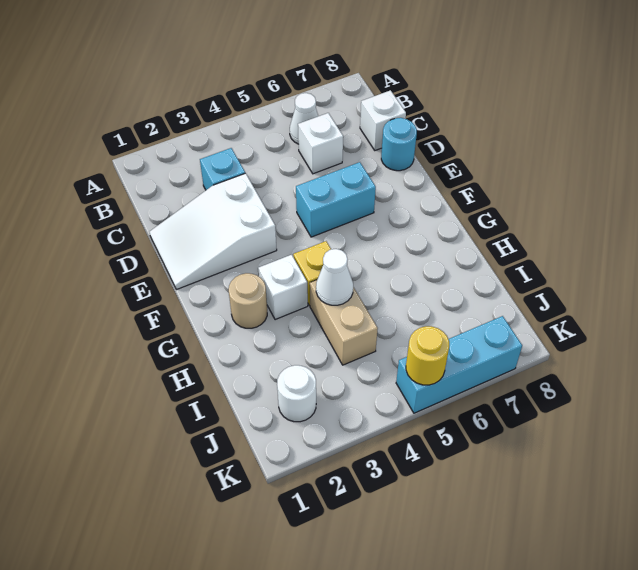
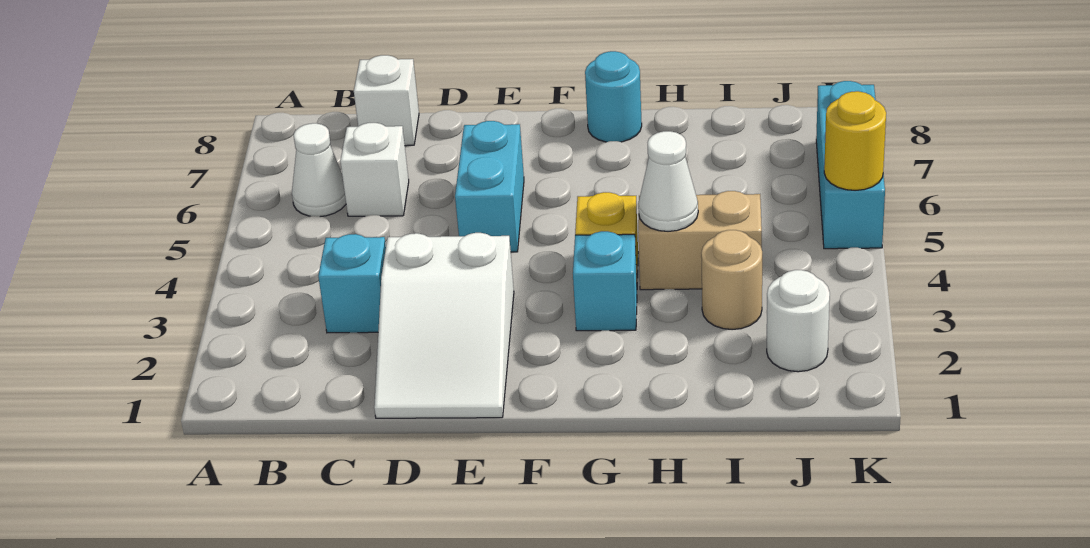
cyan round brick D8 level 1 -> cyan round brick G8 level 1
tan round brick G2 level 1 -> tan round brick I3 level 1
white brick G3 level 1 -> cyan brick G3 level 1

